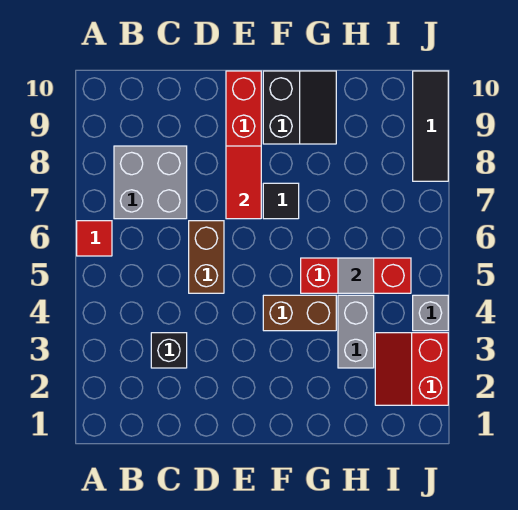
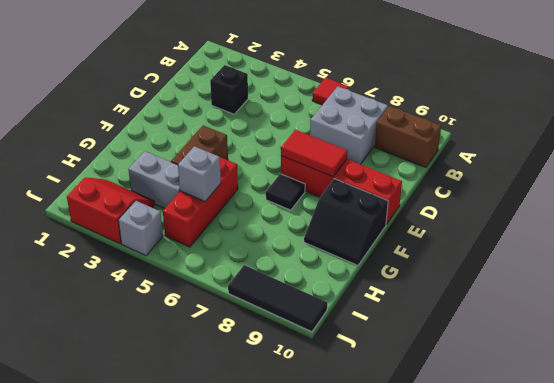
brown brick D5:D6 level 1 -> brown brick B9:B10 level 1
grey tile H5 level 2 -> grey brick H5 level 2

